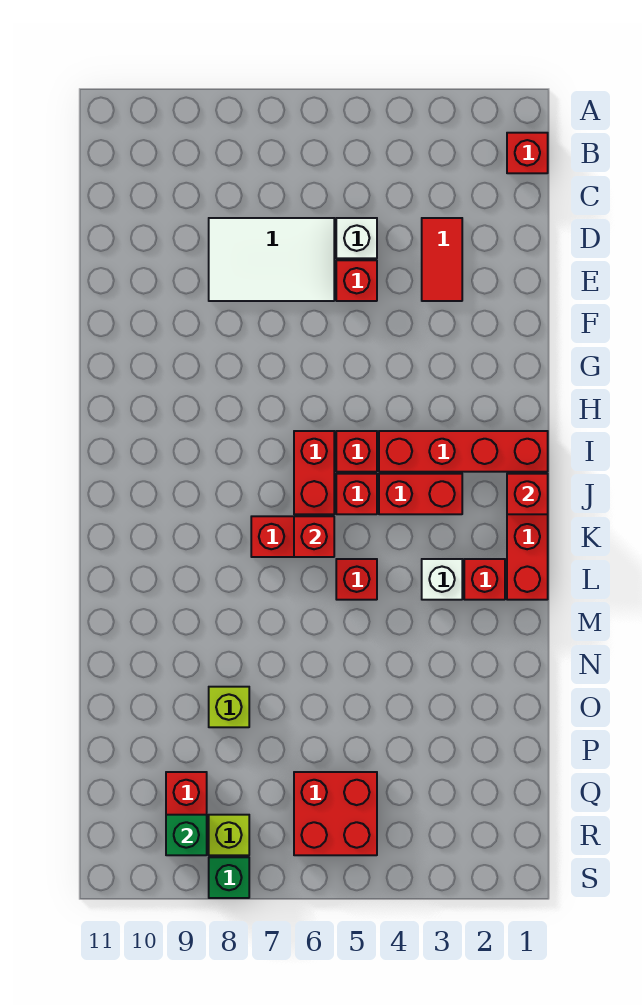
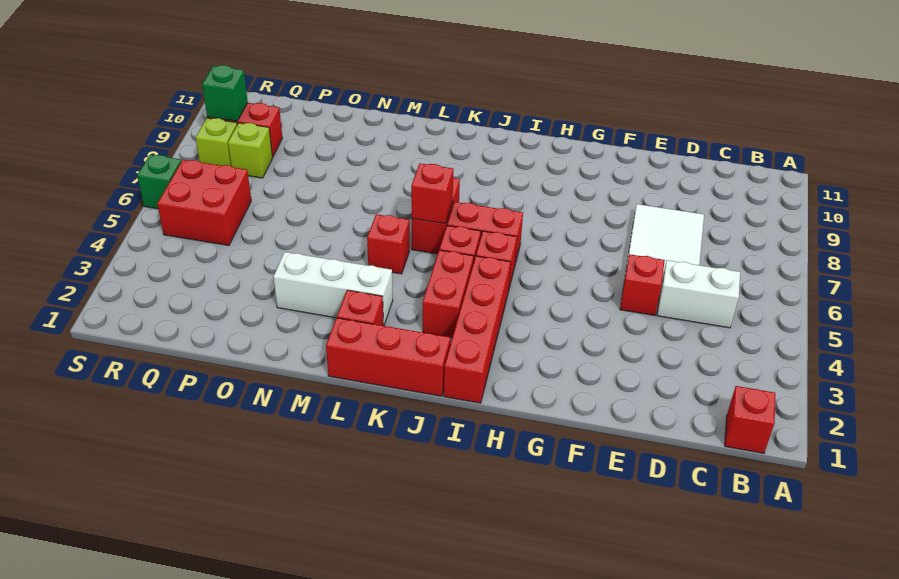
red tile D3:E3 level 1 -> none
white brick D5 level 1 -> white brick C5:D5 level 1
red brick J1 level 2 -> none
white brick L3 level 1 -> white brick L3:N3 level 1
lime brick O8 level 1 -> lime brick Q8 level 1
green brick S8 level 1 -> green brick S6 level 1

